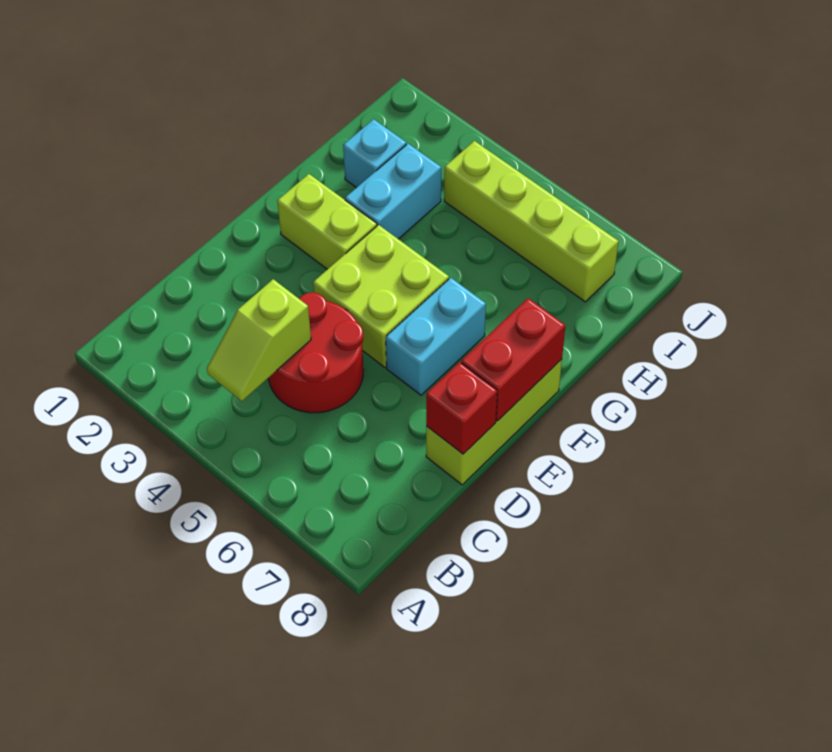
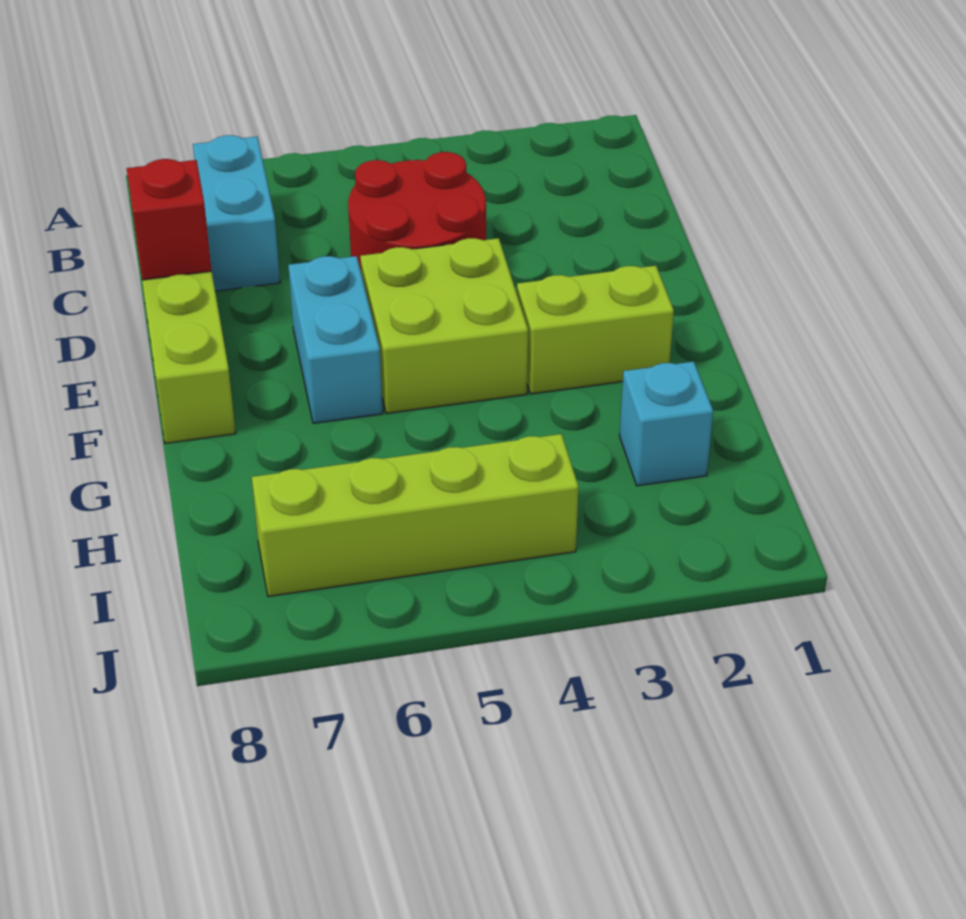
lime slope B4:C4 level 2 top C -> none
red brick E8:F8 level 2 -> none
cyan brick G3:H3 level 1 -> cyan brick B7:C7 level 1

